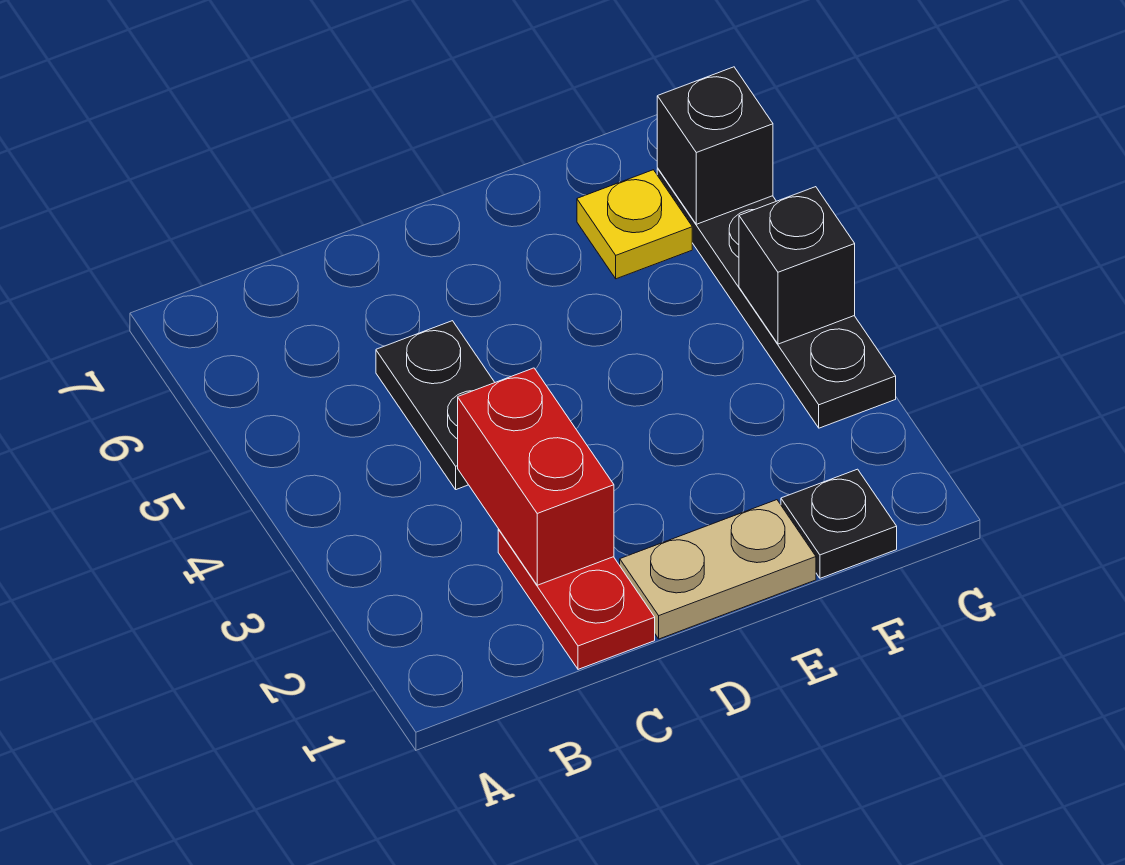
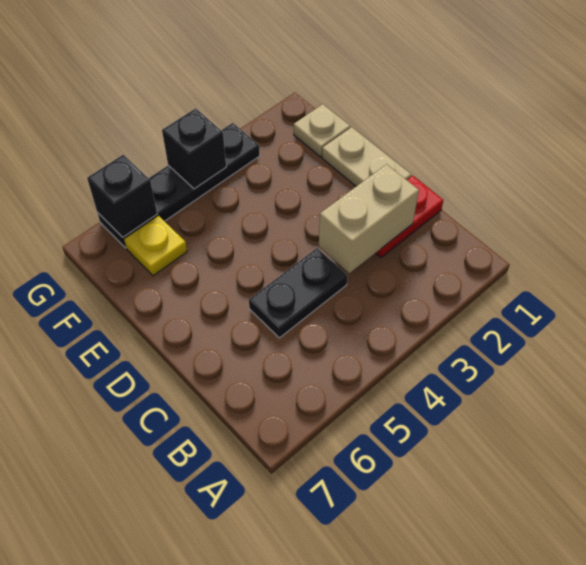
red brick C2:C3 level 2 -> tan brick C2:C3 level 2
black plate F1 level 1 -> tan plate F1 level 1

